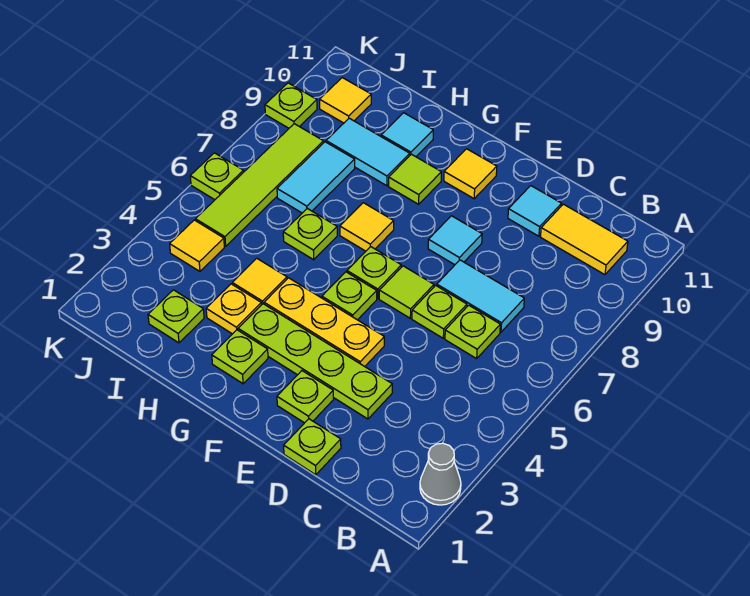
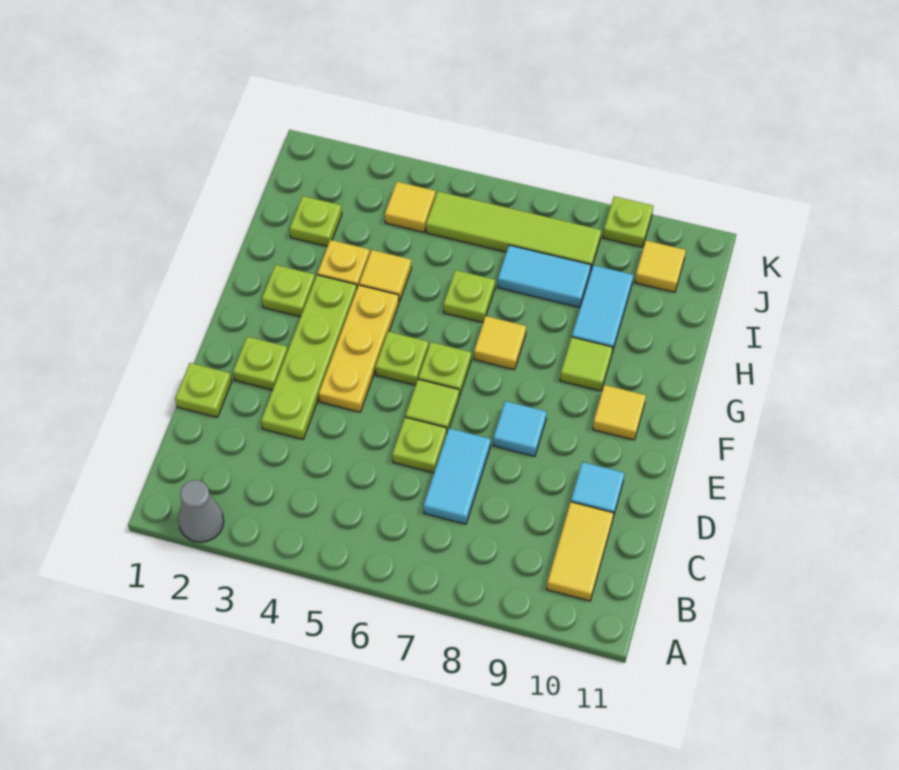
lime plate C6 level 1 -> none
cyan tile H10 level 1 -> none
lime plate K6 level 1 -> none

